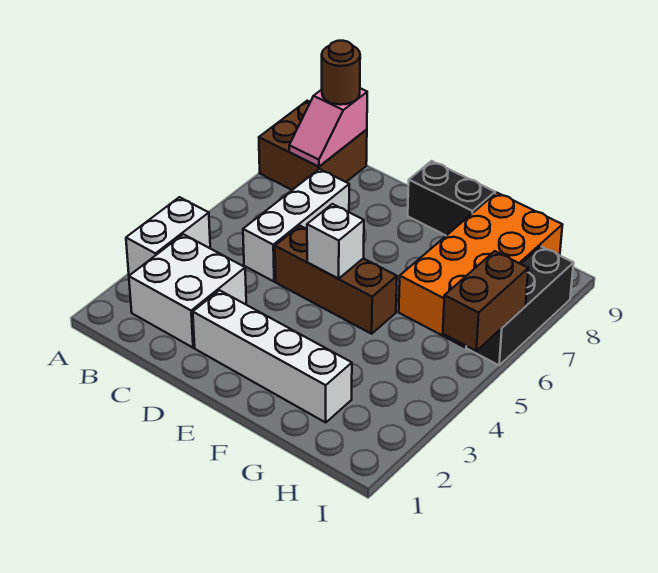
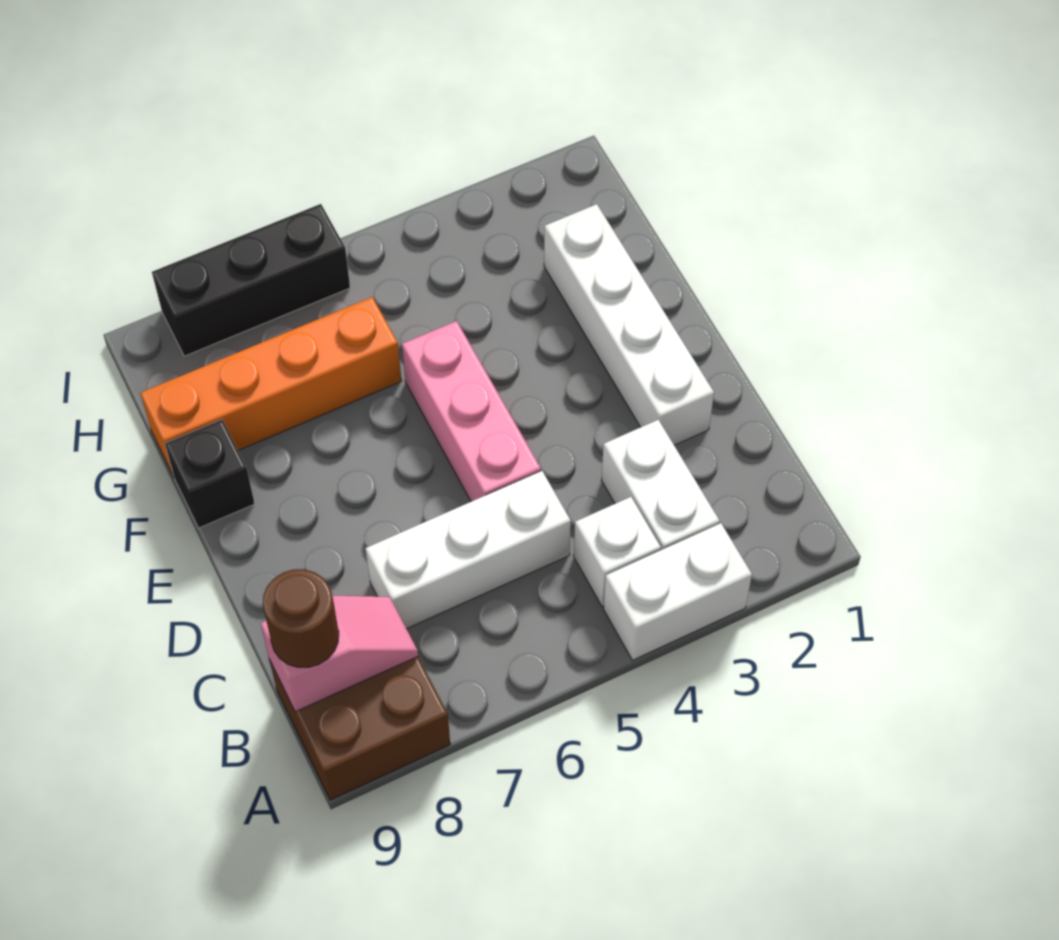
white brick B2:C3 level 1 -> white brick B3:C3 level 1
brown brick D5:F5 level 1 -> pink brick D5:F5 level 1
white brick E5 level 2 -> white brick B4 level 1
black brick E9:F9 level 1 -> black brick F9 level 1
orange brick G6:H9 level 1 -> orange brick G6:G9 level 1
brown brick I5:I6 level 2 -> none

